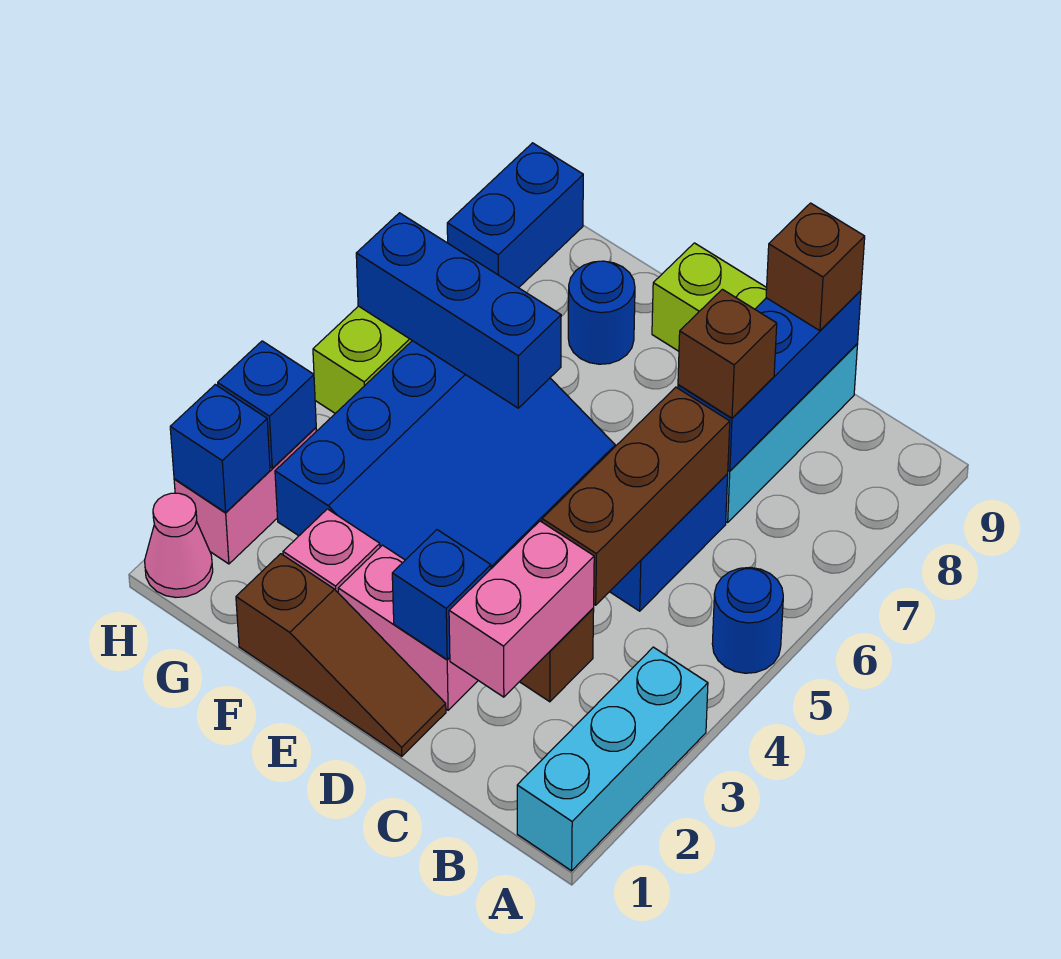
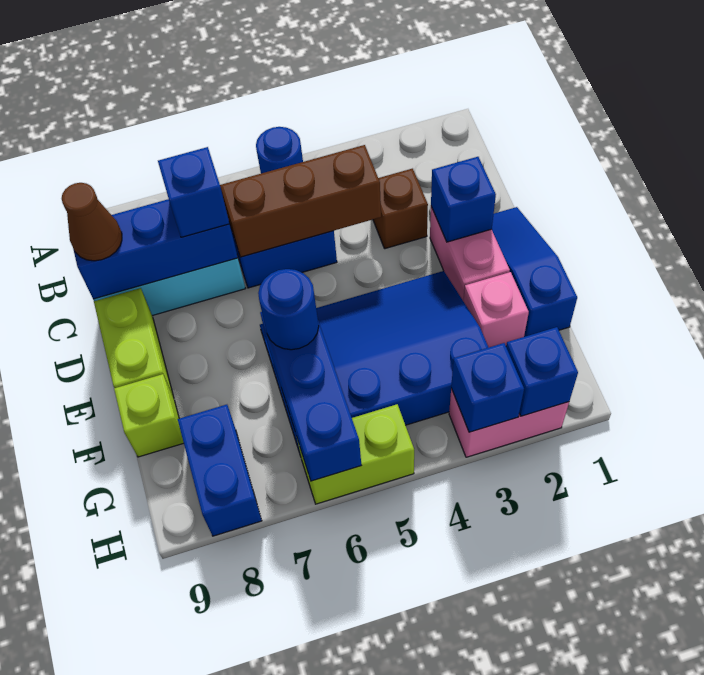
cyan brick A1:A3 level 1 -> none
pink brick C2:C3 level 2 -> none
brown brick C7 level 3 -> blue brick C7 level 3
brown brick C9 level 3 -> brown cone C9 level 3
brown slope D1:F1 level 1 top F -> blue slope D1:F1 level 1 top F
blue round brick F8 level 1 -> blue round brick F6 level 3
none -> lime brick F9 level 1
pink cone H1 level 1 -> none
blue brick H8:H9 level 1 -> blue brick G8:H8 level 1

